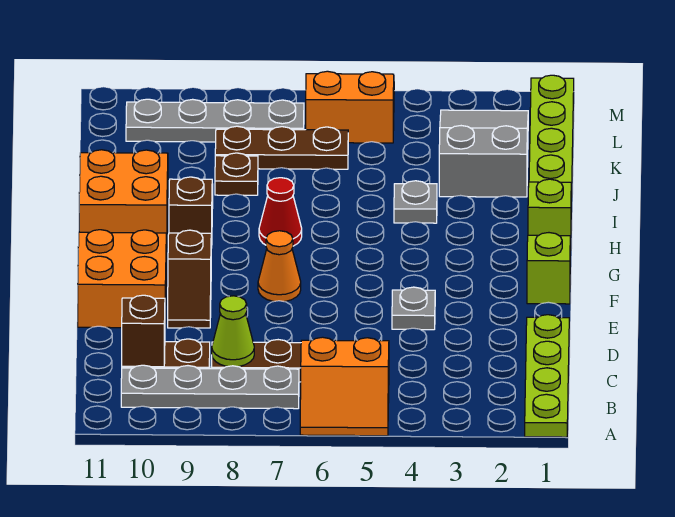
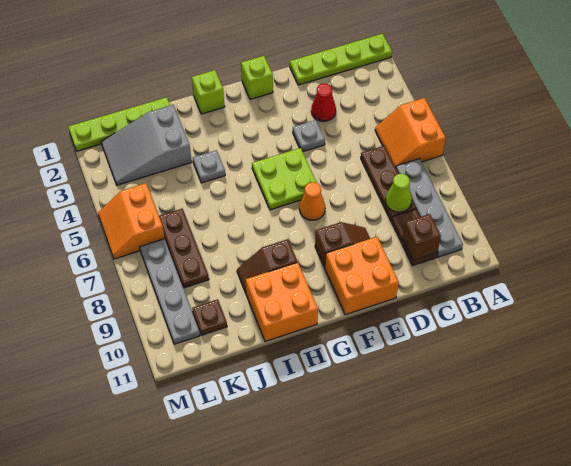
orange slope A5:B6 level 1 top B -> orange slope A5:B6 level 1 top A
none -> lime plate F5:G6 level 1
red cone H7 level 1 -> red cone D3 level 1
brown plate J8 level 1 -> brown plate K10 level 1

